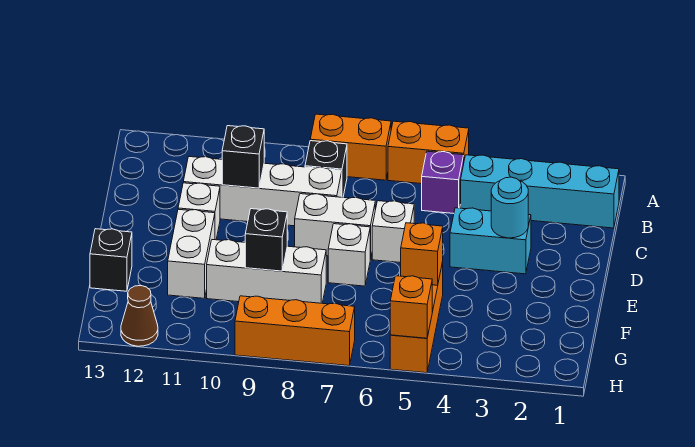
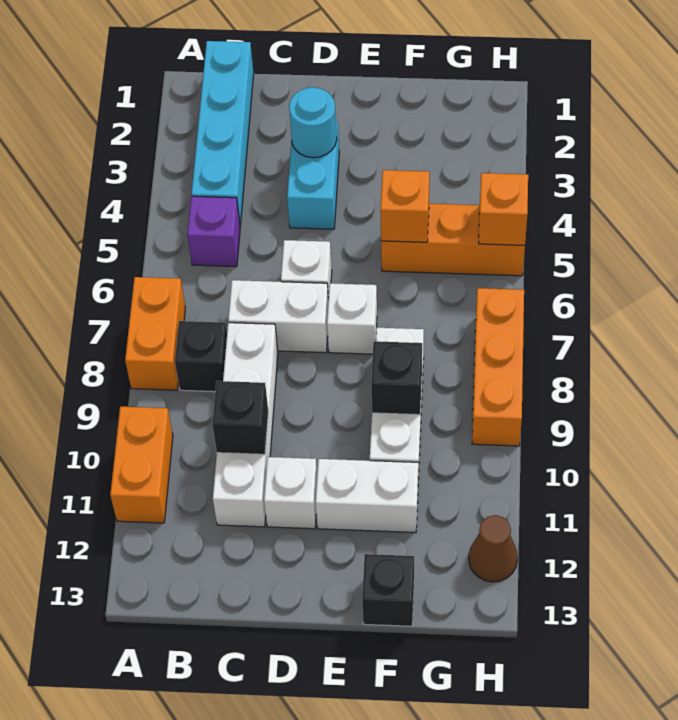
orange brick A5:A6 level 1 -> orange brick A10:A11 level 1
white brick D7:D8 level 1 -> white brick C7:D7 level 1

